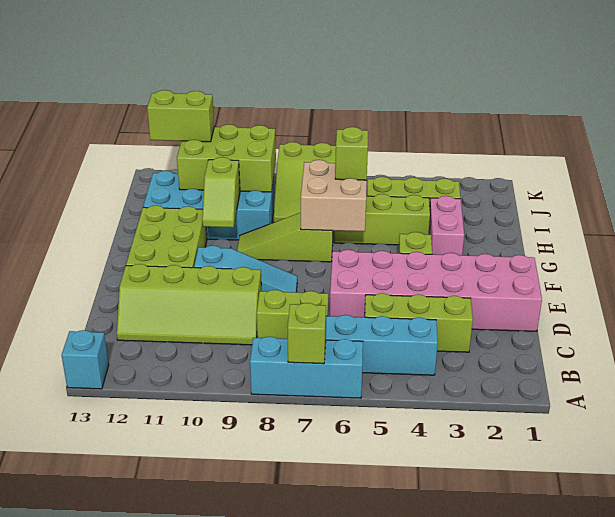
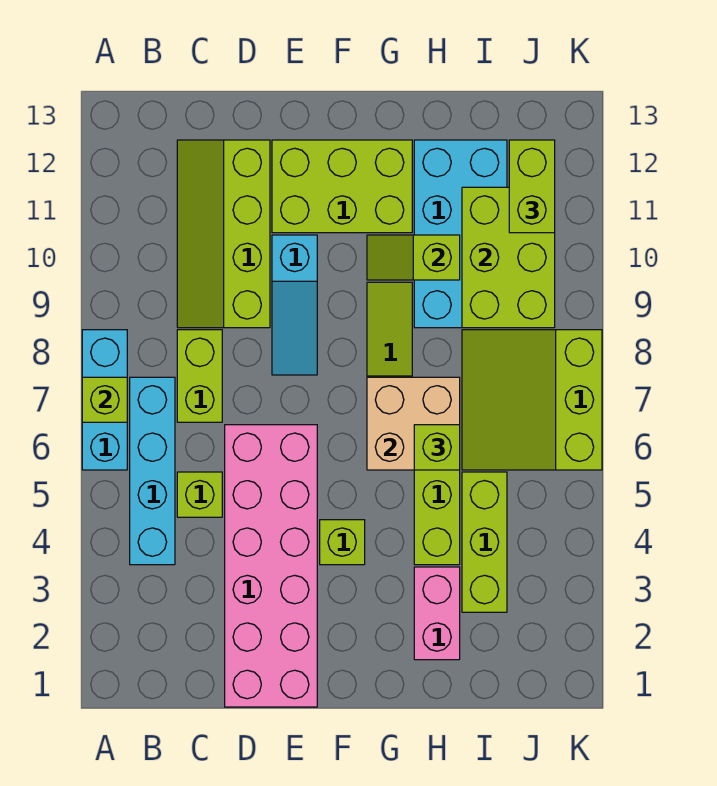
cyan brick A13 level 1 -> none
lime brick C3:C5 level 1 -> lime brick C5 level 1
pink brick G3:H3 level 1 -> pink brick H2:H3 level 1

